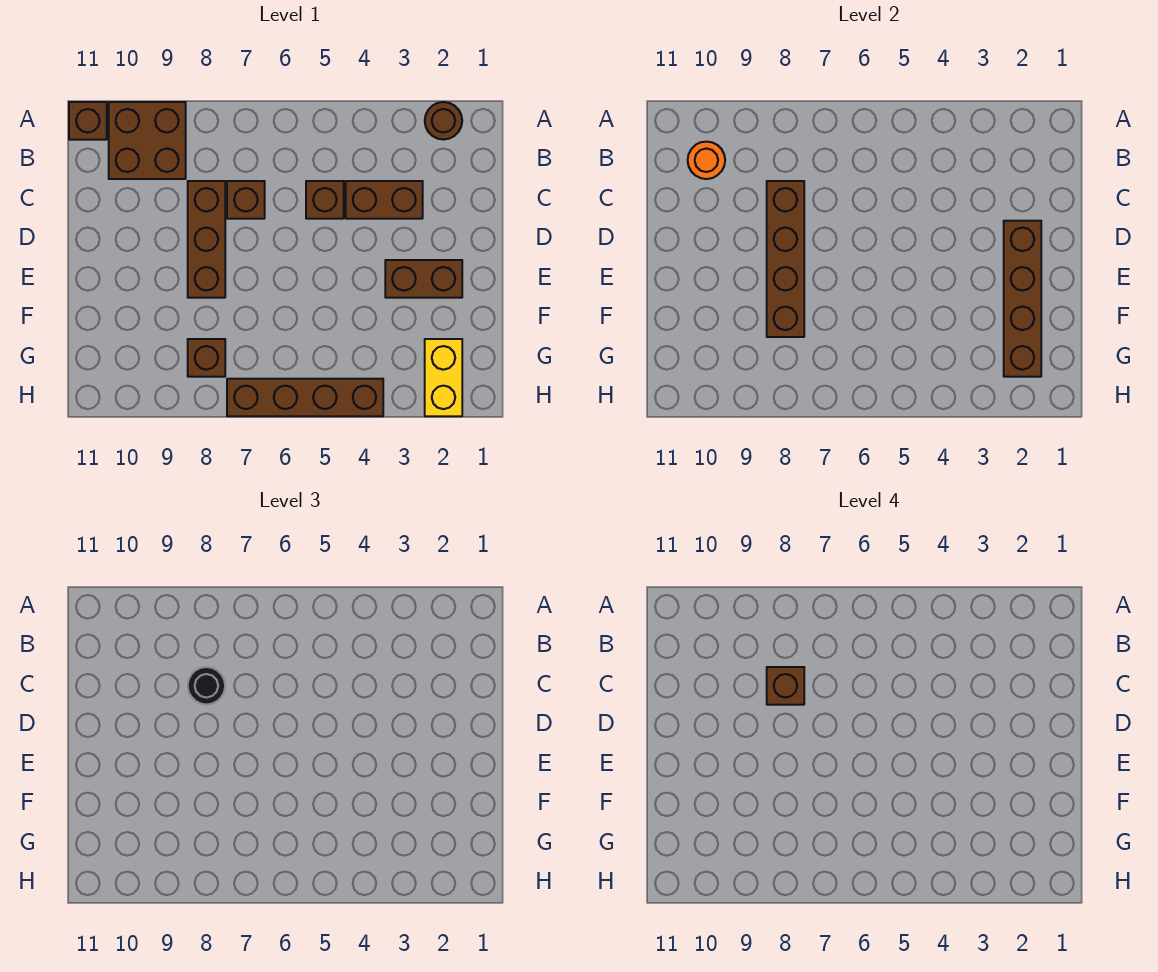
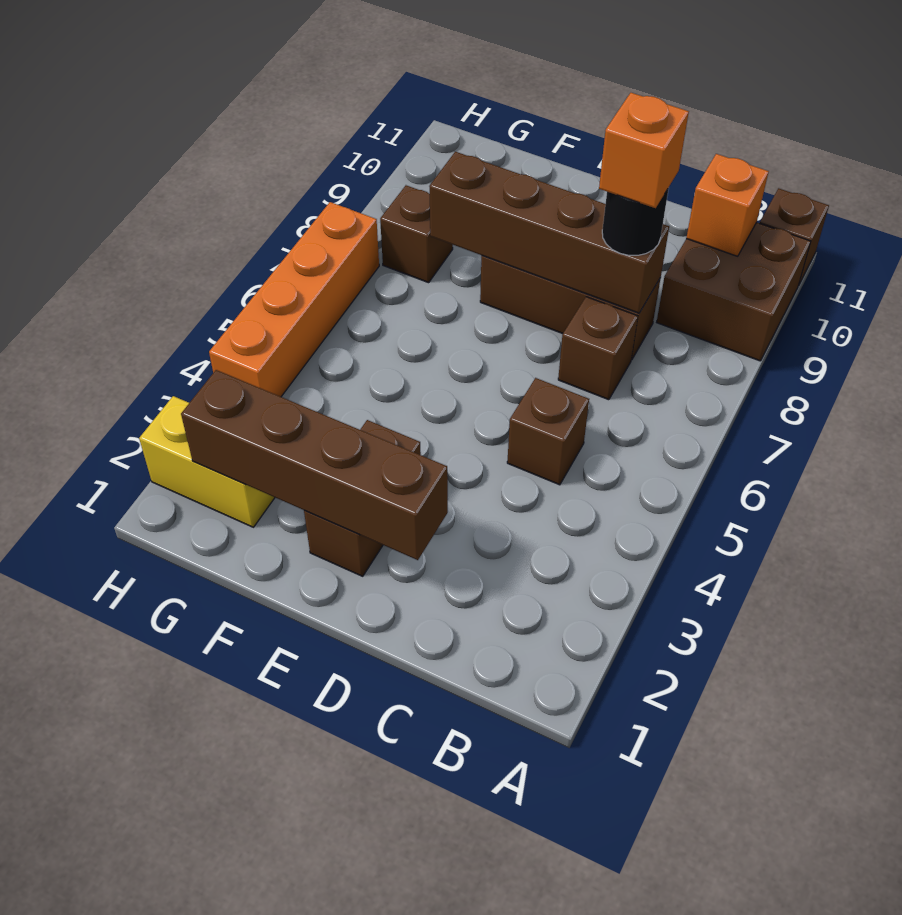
brown round brick A2 level 1 -> none
orange round brick B10 level 2 -> orange brick B10 level 2
brown brick C3:C4 level 1 -> none
brown brick C8 level 4 -> orange brick C8 level 4
brown brick H4:H7 level 1 -> orange brick H4:H7 level 1

